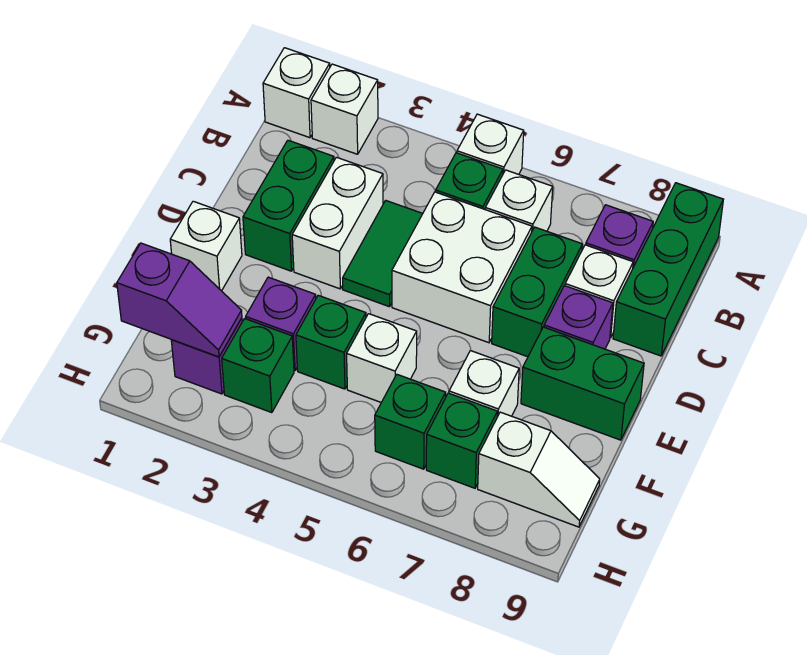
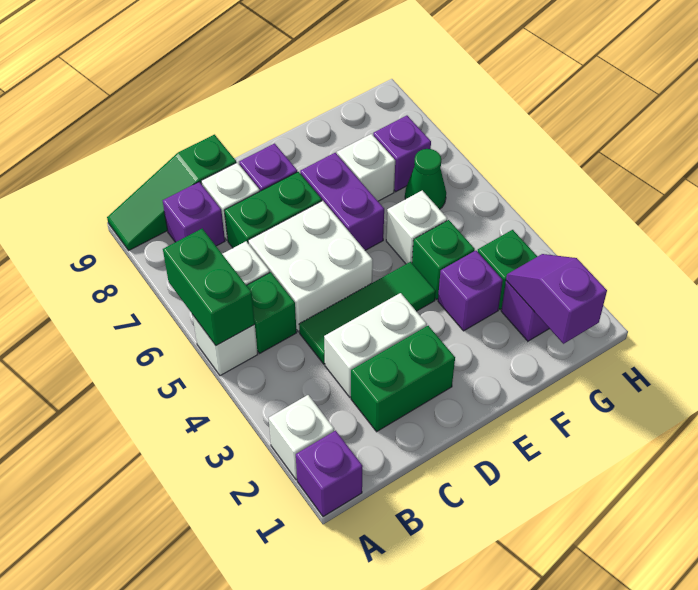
white brick A1 level 1 -> purple brick A1 level 1
green brick A9:C9 level 1 -> green slope A9:C9 level 1 top C
green tile C4:D4 level 1 -> green tile C4:E4 level 1
white brick E1 level 1 -> none
none -> purple brick E6:E7 level 1
green brick E8:E9 level 1 -> green brick A5:A6 level 2
green brick G6 level 1 -> green cone G6 level 1
green brick G7 level 1 -> purple brick G7 level 1
white slope G8:G9 level 1 top 8 -> none

